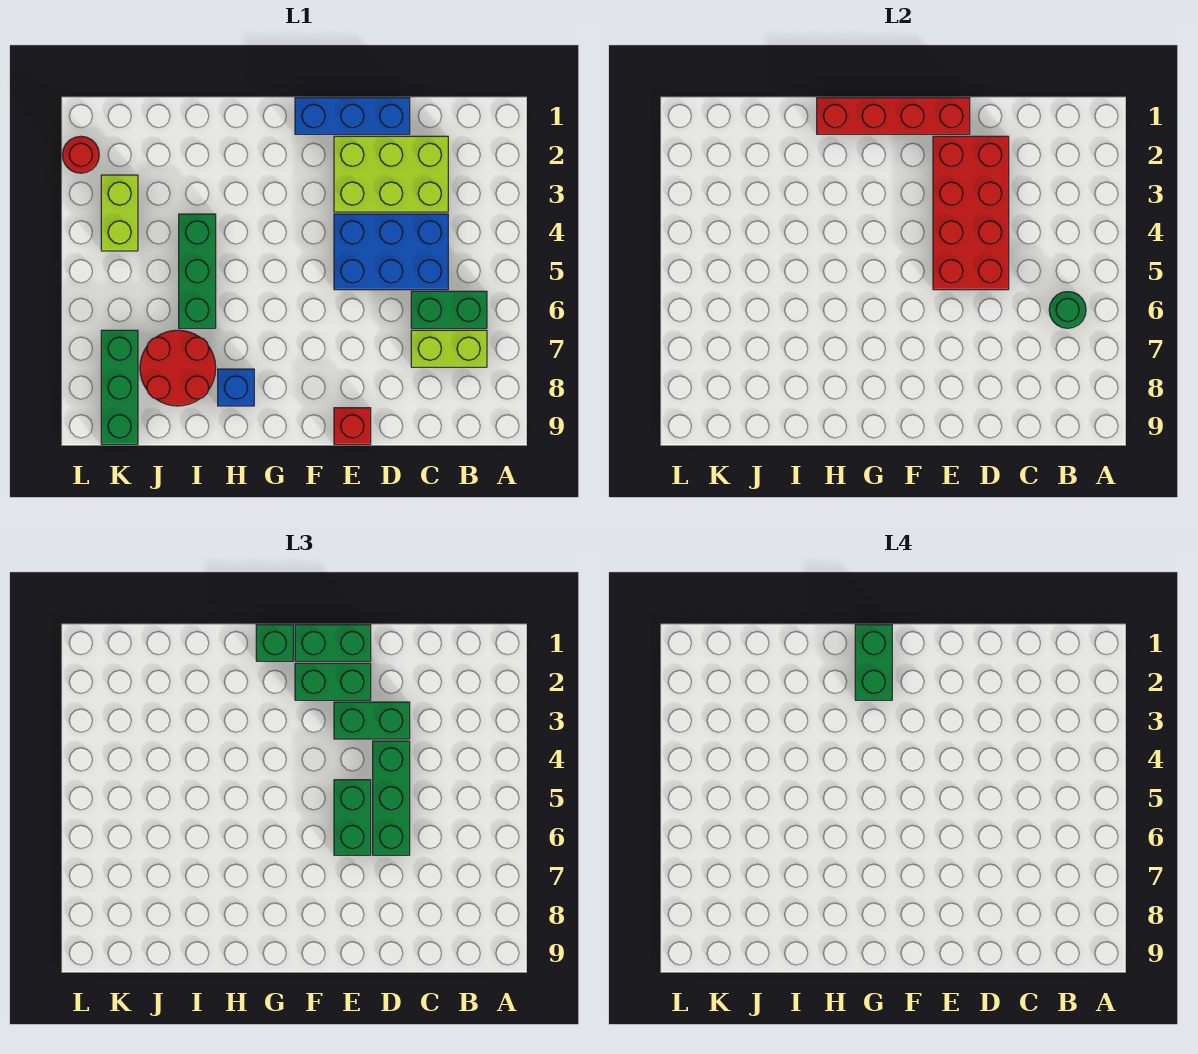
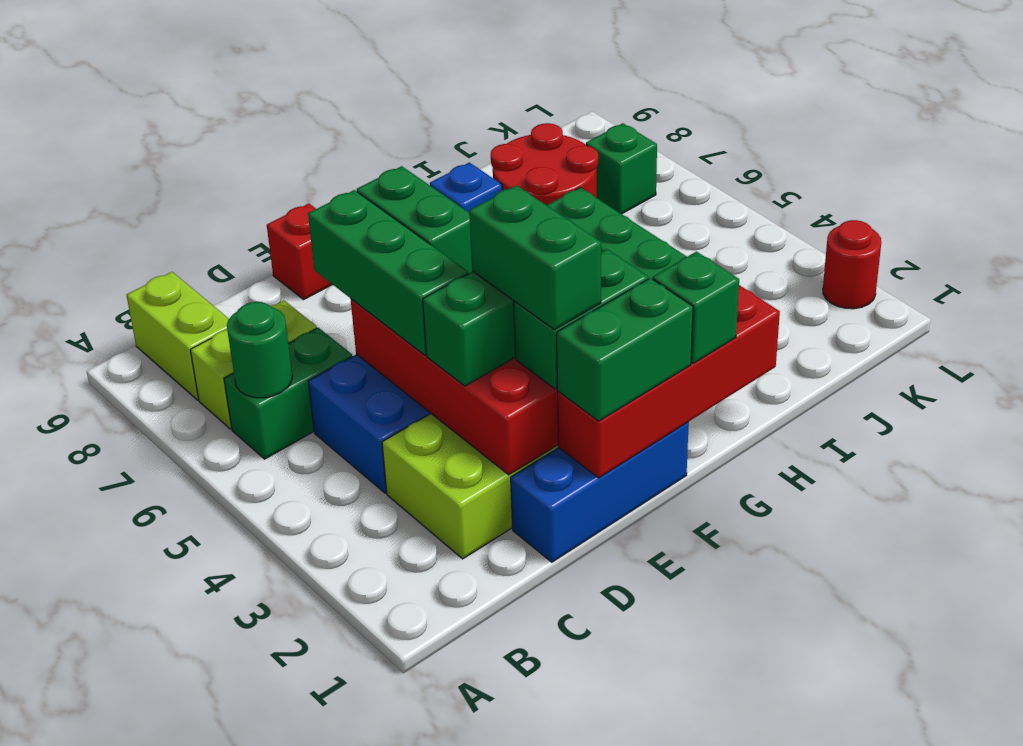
green brick G1:G2 level 4 -> green brick E2:E3 level 4
lime brick K3:K4 level 1 -> lime brick B8:B9 level 1
green brick K7:K9 level 1 -> green brick K7 level 1

